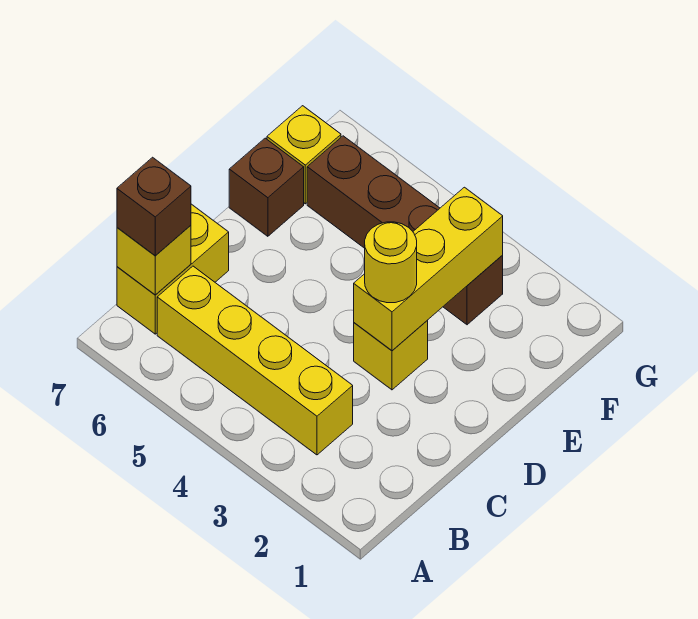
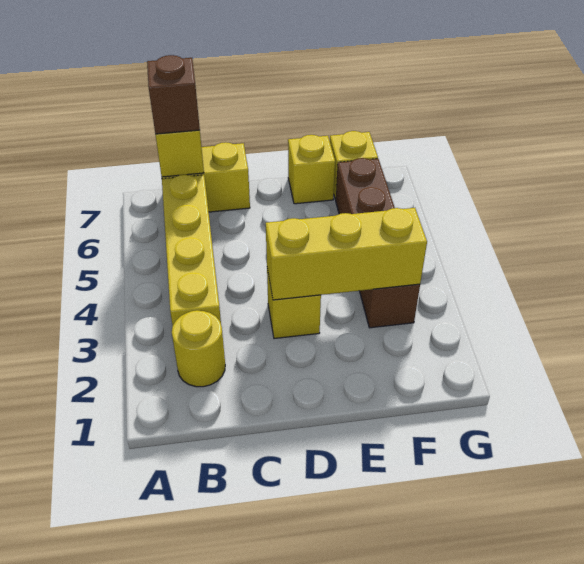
yellow round brick D3 level 3 -> yellow round brick B2 level 1
brown brick E7 level 1 -> yellow brick E7 level 1

